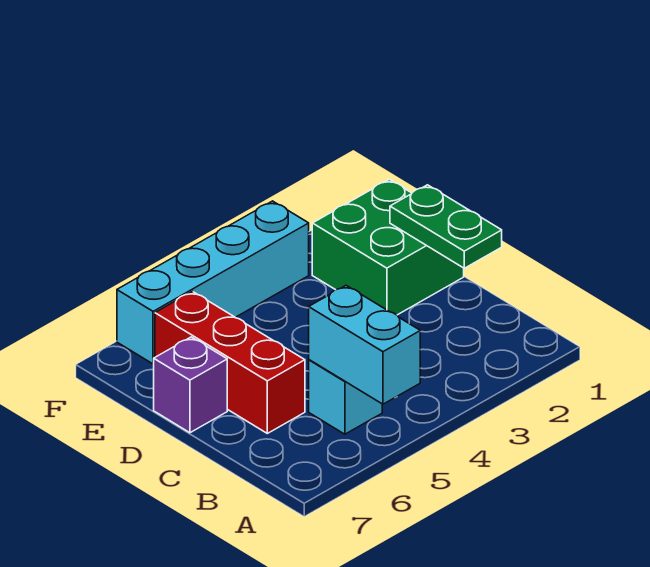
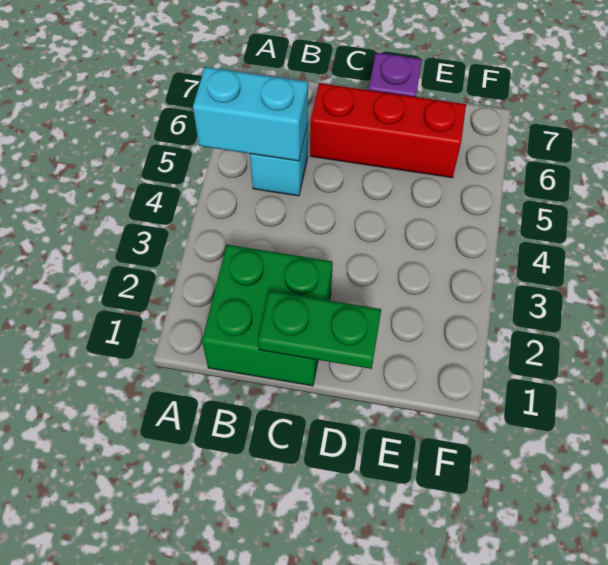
green brick D1:E2 level 1 -> green brick B1:C2 level 1
cyan brick F3:F6 level 1 -> none

